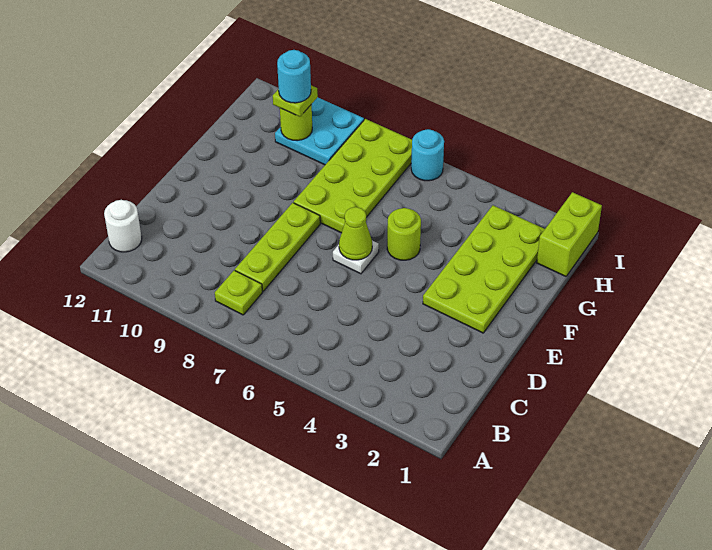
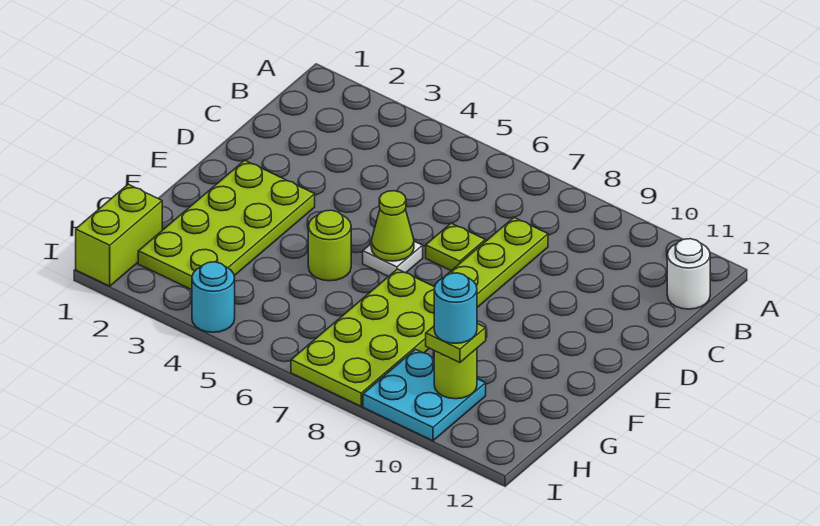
lime plate B8 level 1 -> lime plate D7 level 1
cyan round brick I6 level 1 -> cyan round brick I4 level 1

